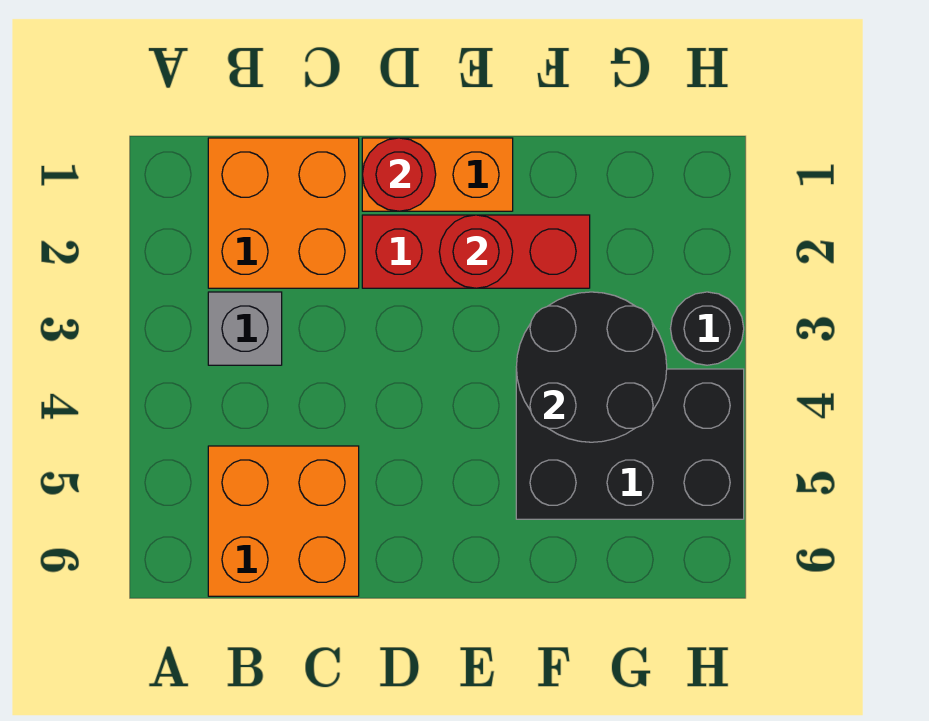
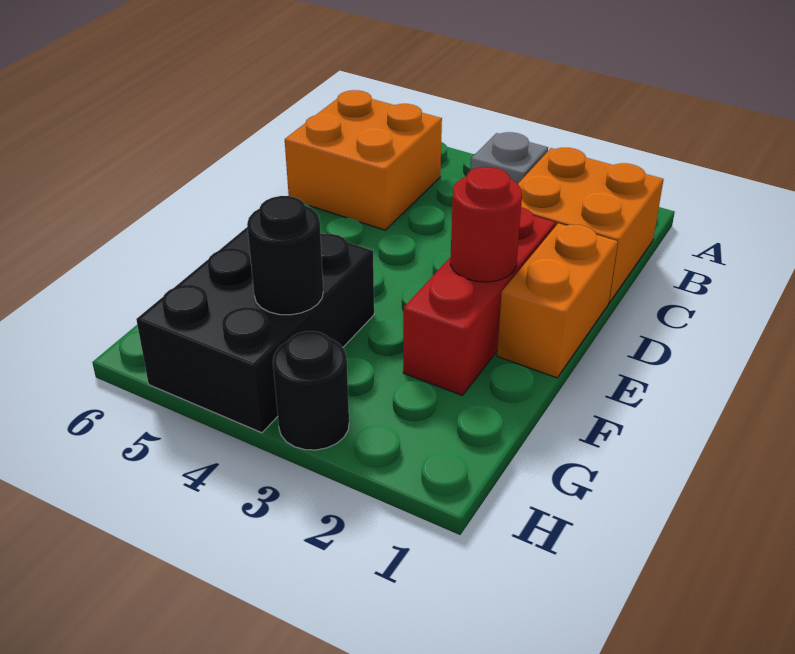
red round brick D1 level 2 -> none
black round brick F3:G4 level 2 -> black round brick G4 level 2

